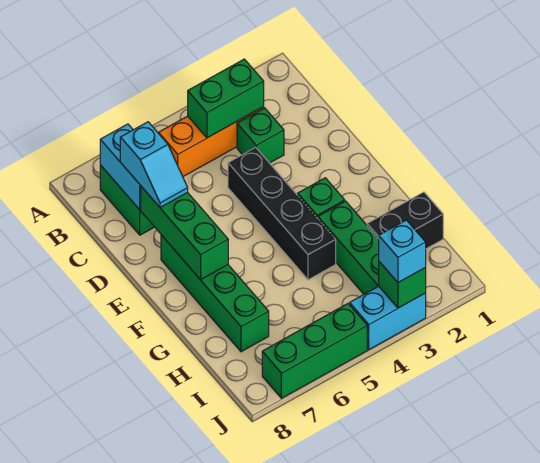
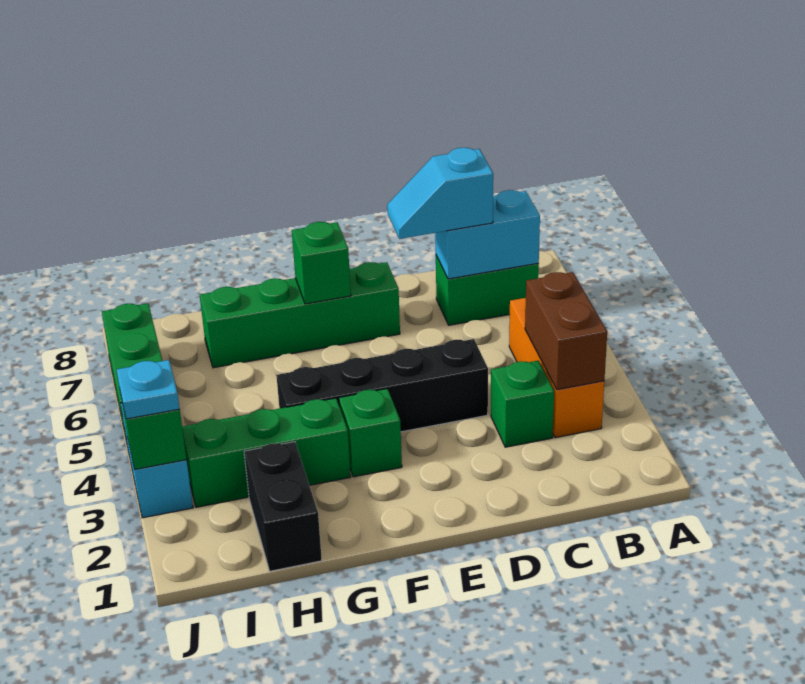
green brick B3:B4 level 2 -> brown brick B3:B4 level 2
green brick D7:F7 level 2 -> green brick F7 level 2
cyan brick J3 level 3 -> cyan plate J3 level 3

